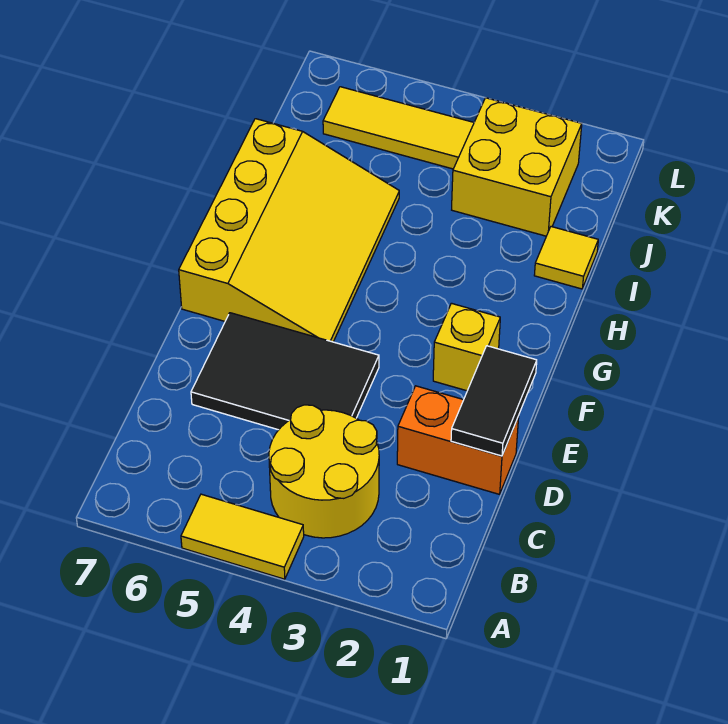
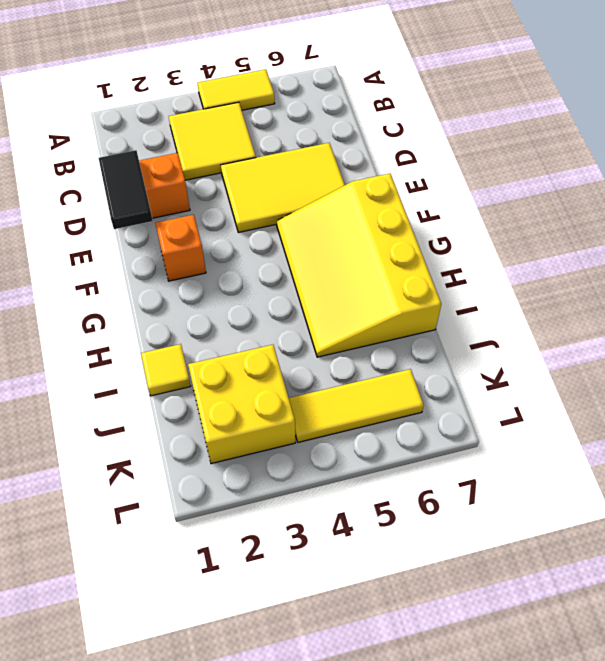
yellow round brick B3:C4 level 1 -> yellow tile B3:C4 level 1
black tile D4:E6 level 1 -> yellow tile D4:E6 level 1
yellow brick F2 level 1 -> orange brick F2 level 1

